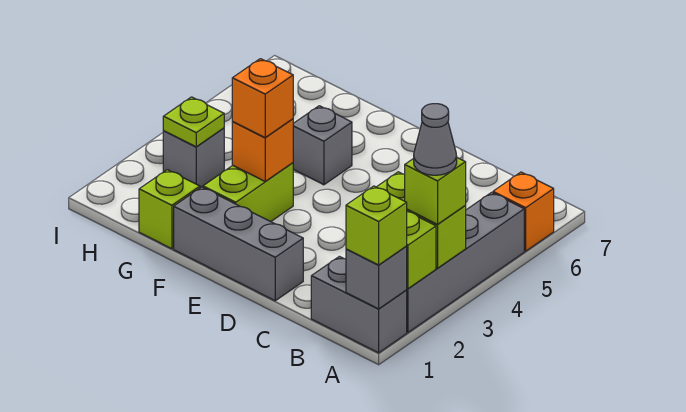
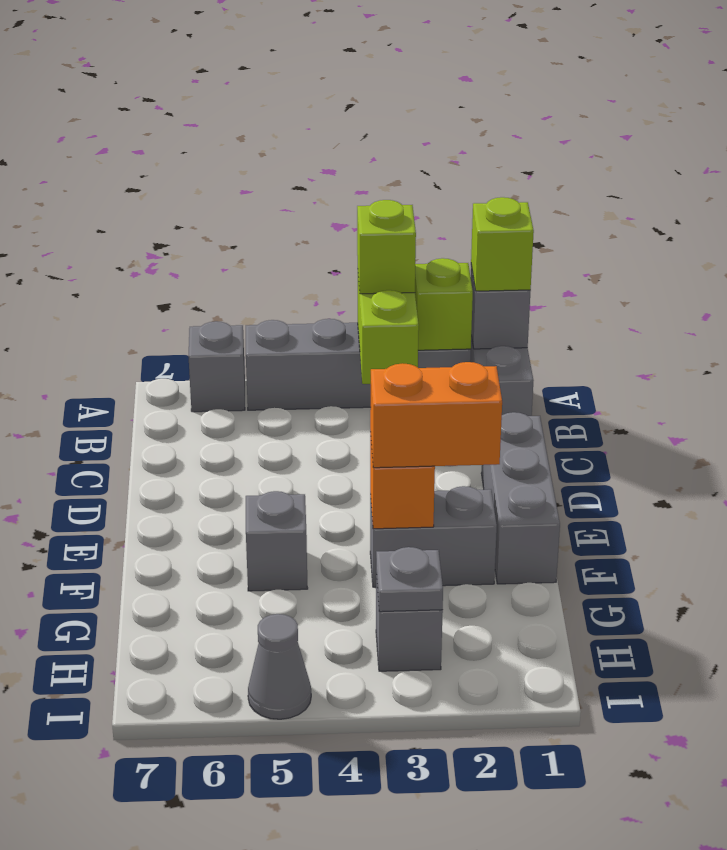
grey cone A3 level 4 -> grey cone I5 level 1
orange brick A6 level 1 -> grey brick A6 level 1
lime brick F2:F3 level 1 -> grey brick F2:F3 level 1
orange brick F3 level 3 -> orange brick F2:F3 level 3
lime brick G1 level 1 -> none
lime plate H3 level 2 -> grey plate H3 level 2

